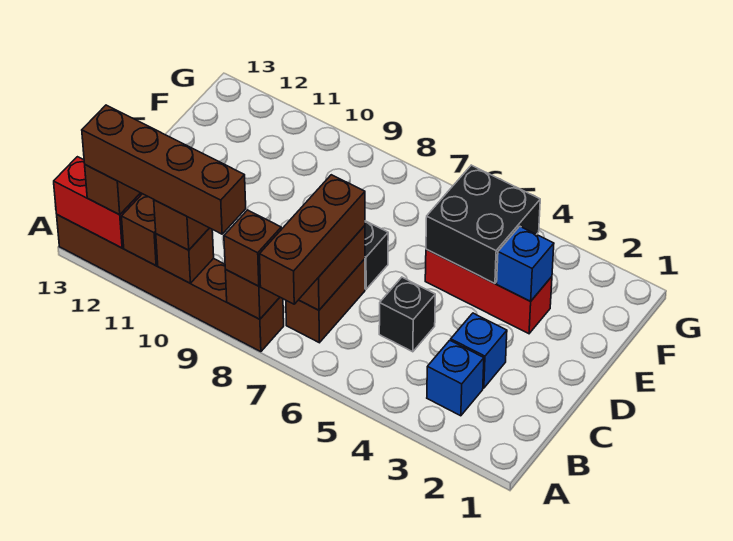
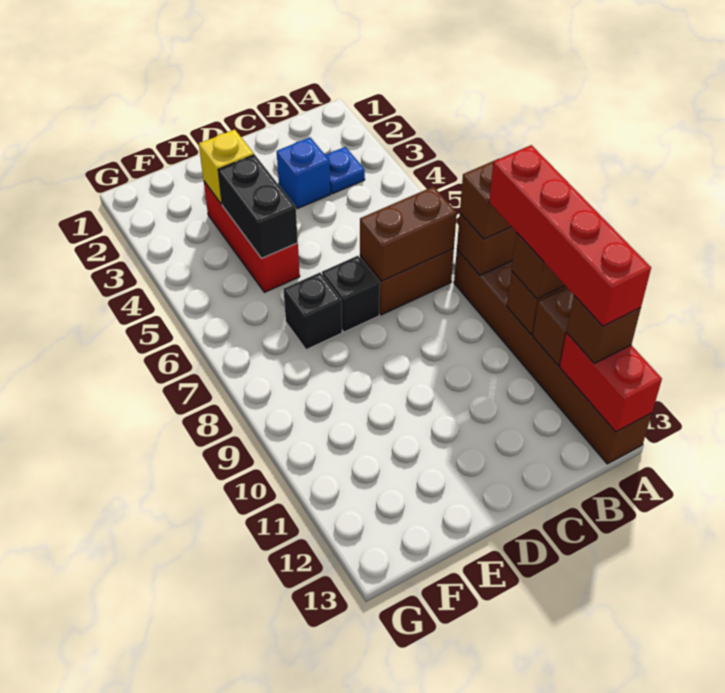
brown brick A7:C7 level 3 -> none
brown brick A9:A12 level 4 -> red brick A9:A12 level 4
blue brick B3 level 1 -> blue plate B3 level 1
black brick C5 level 1 -> black brick E7 level 1
blue brick E3 level 2 -> yellow brick E3 level 2
black brick E4:F5 level 2 -> black brick E4:E5 level 2

